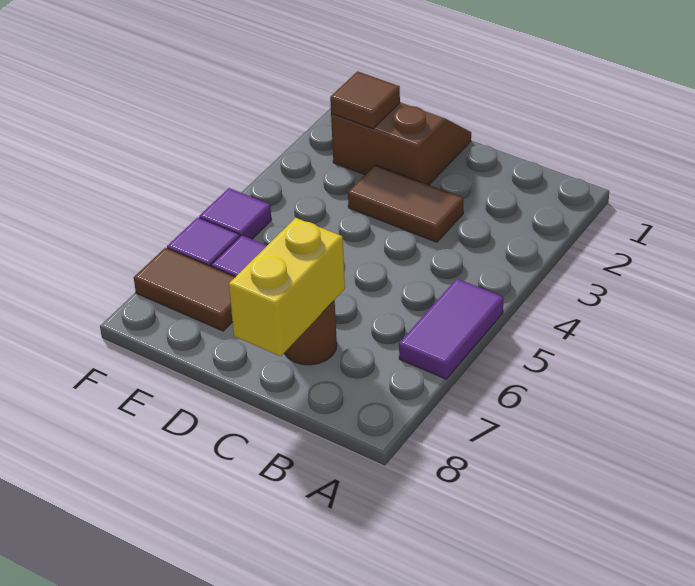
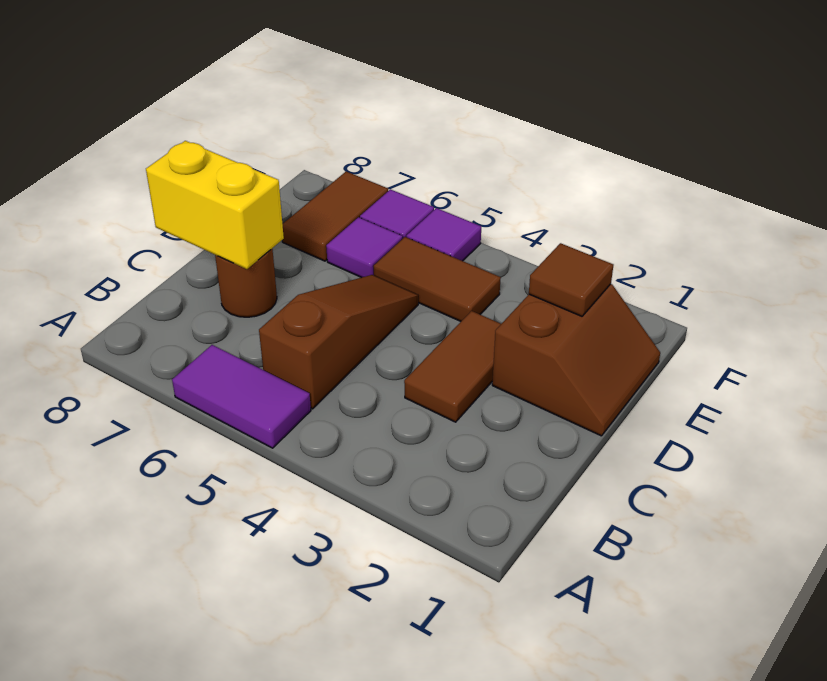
none -> brown slope B5:D5 level 1 top B
none -> brown tile E4:E5 level 1

